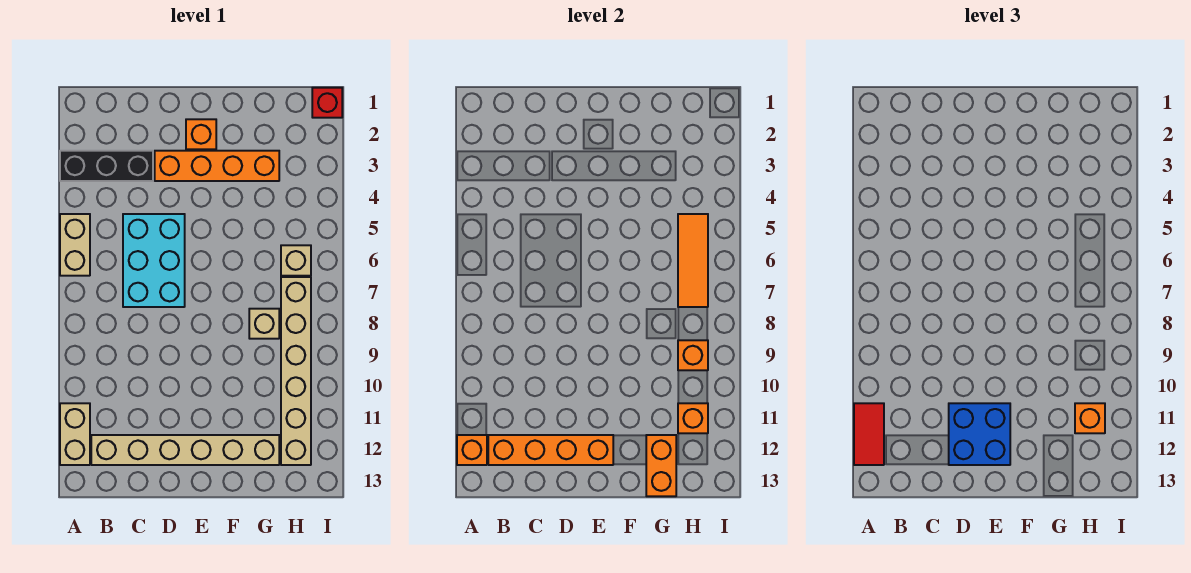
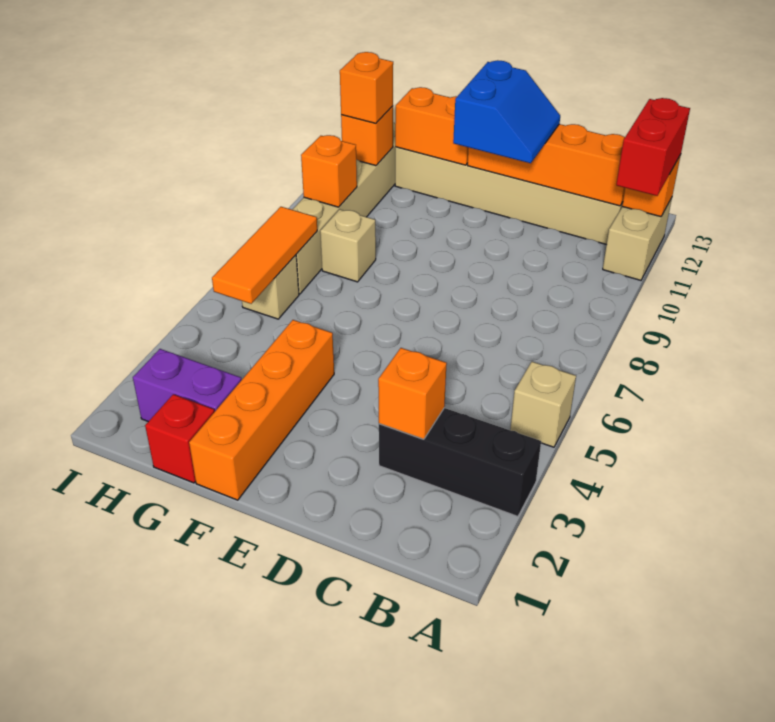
tan brick A5:A6 level 1 -> tan brick A5 level 1
red tile A11:A12 level 3 -> red brick A11:A12 level 3
cyan brick C5:D7 level 1 -> none
orange brick D3:G3 level 1 -> orange brick F1:F4 level 1
blue brick D11:E12 level 3 -> blue slope D11:E12 level 3 top E
orange brick E2 level 1 -> orange brick C3 level 2
none -> purple brick G2:H2 level 1
orange brick G12:G13 level 2 -> orange brick F12:G12 level 2
red brick I1 level 1 -> red brick G1 level 1

